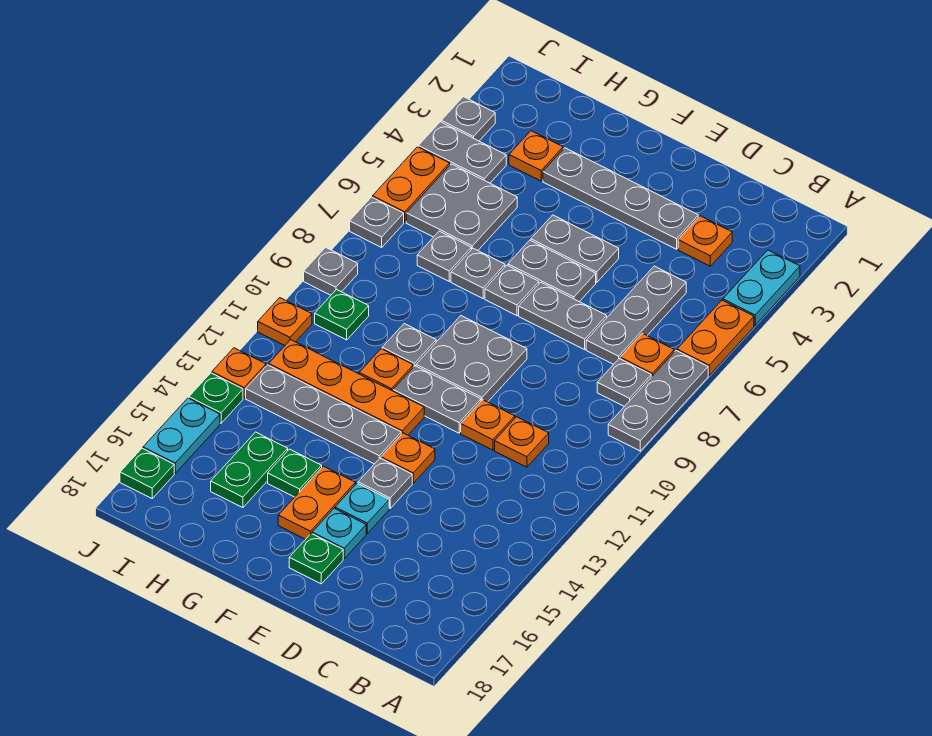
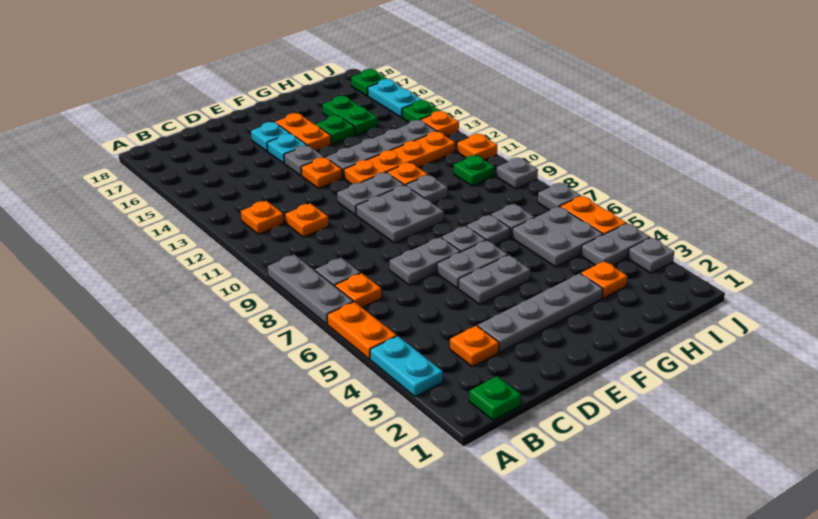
grey plate C5:C7 level 1 -> none
orange plate D11 level 1 -> orange plate B12 level 1
green plate E17 level 1 -> green plate B1 level 1

